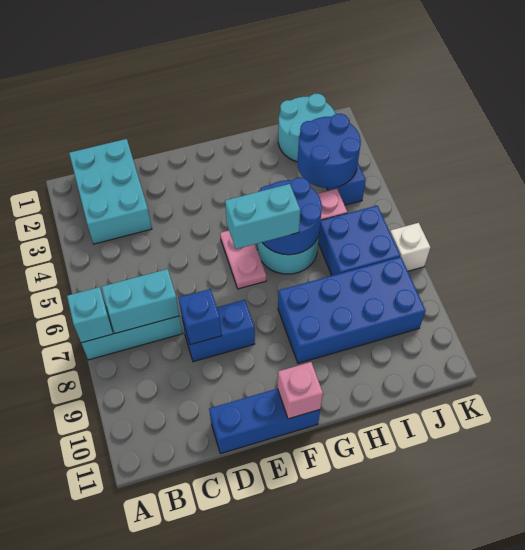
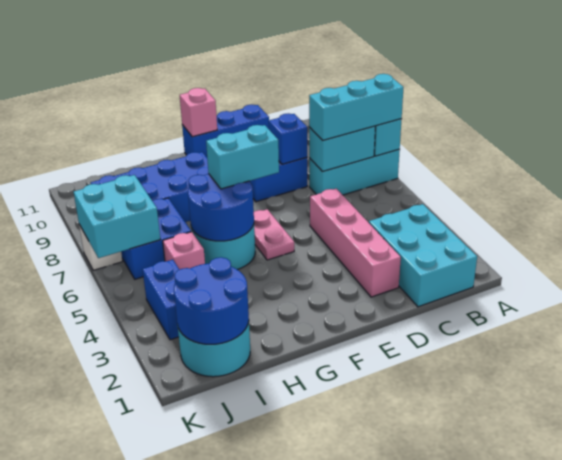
none -> cyan brick A7:C7 level 3
none -> pink brick D2:D5 level 1
blue round brick I3:J4 level 2 -> blue round brick I1:J2 level 2
none -> cyan brick J6:K7 level 2

